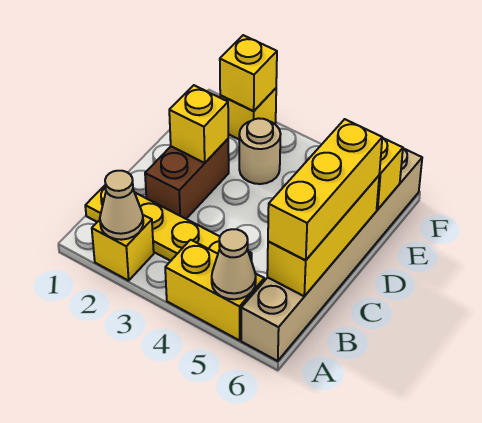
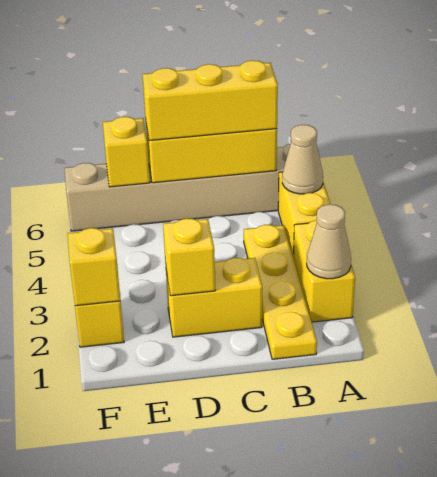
yellow brick A2 level 1 -> yellow brick A2:A3 level 1
brown brick C2:D2 level 1 -> yellow brick C2:D2 level 1
tan round brick E3 level 1 -> none

